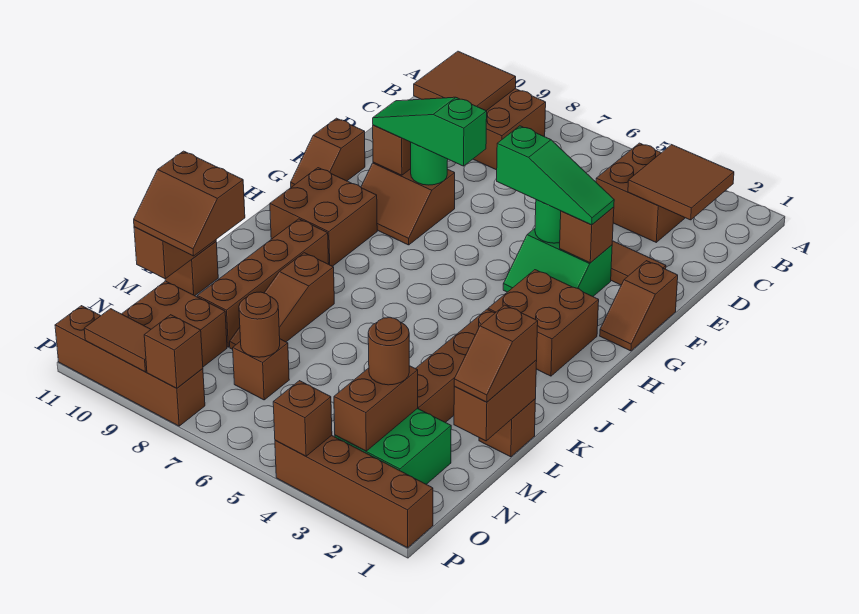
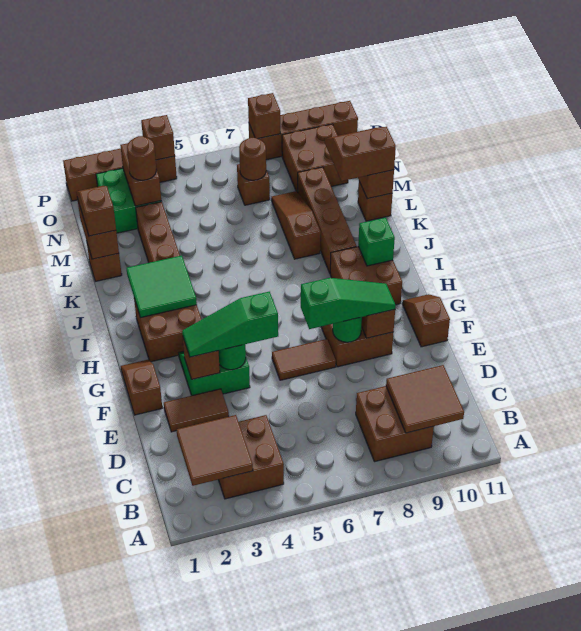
none -> green tile I2:J3 level 2
none -> green brick I10 level 2
brown tile P9:P10 level 2 -> brown tile F6:F7 level 1

